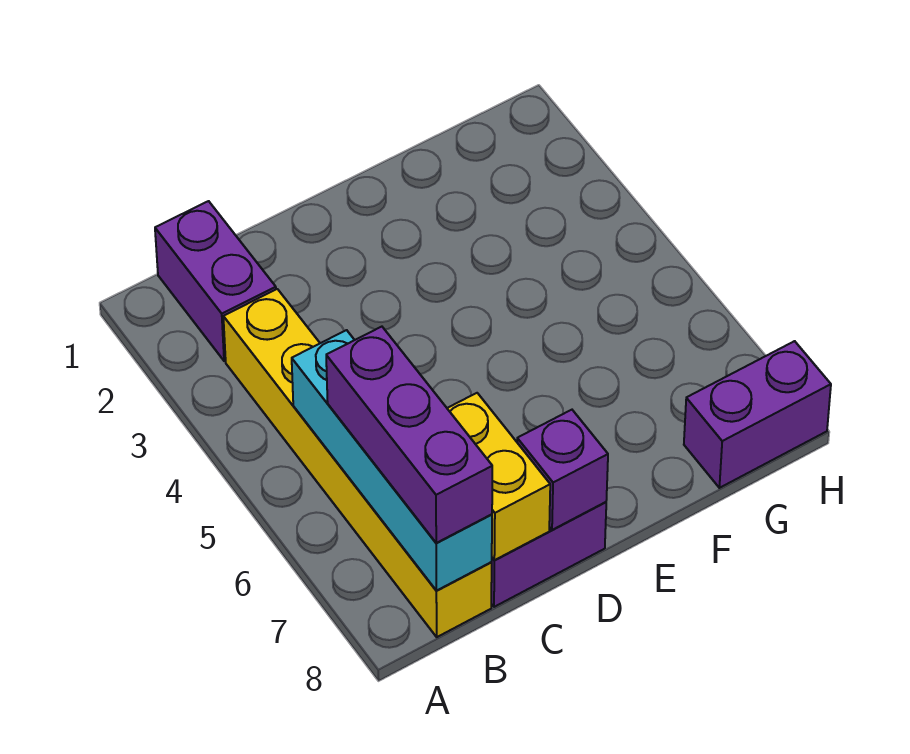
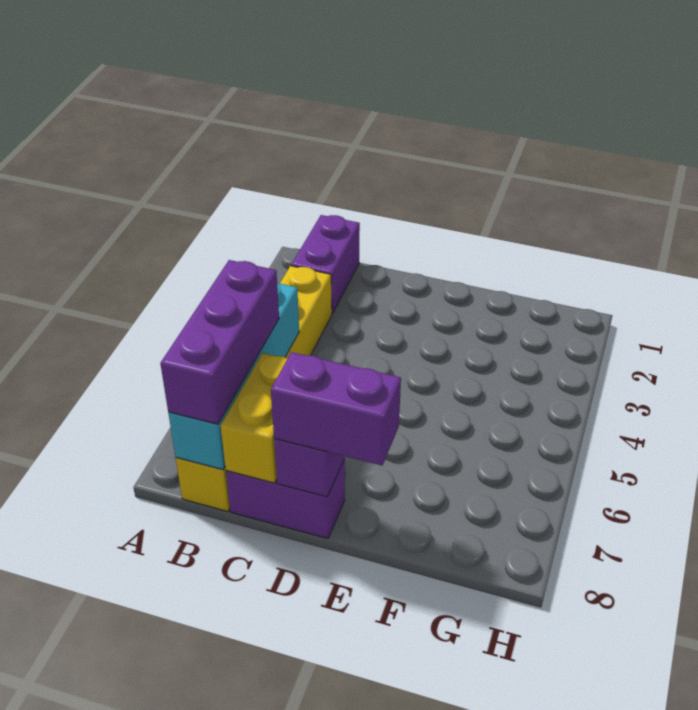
purple brick G8:H8 level 1 -> purple brick D8:E8 level 3

